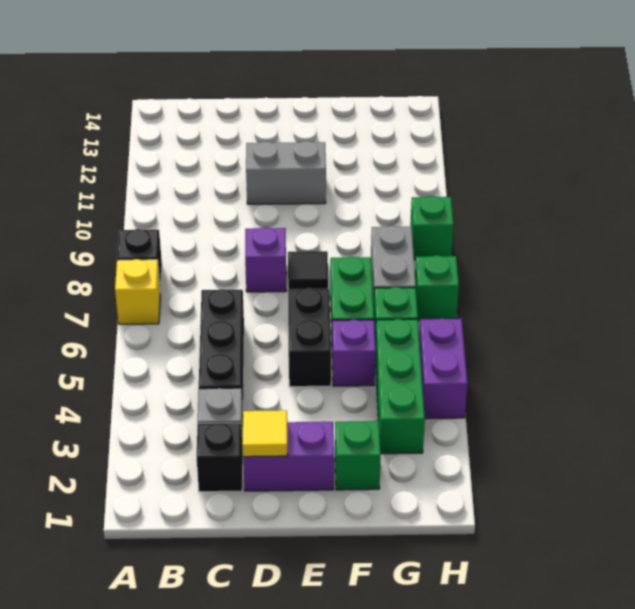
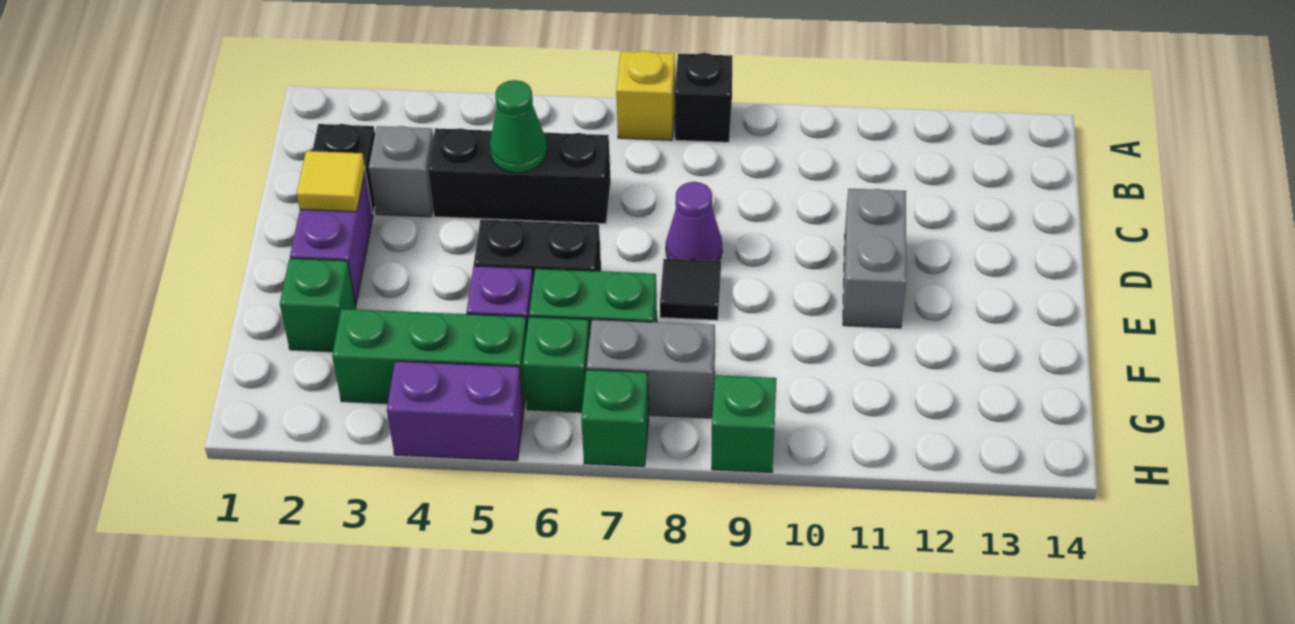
none -> green cone C5 level 2
purple brick D8 level 1 -> purple cone D8 level 1

